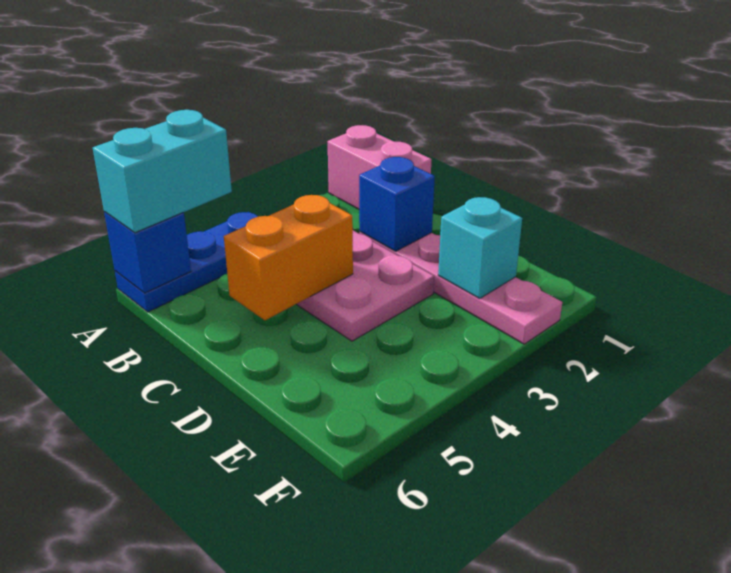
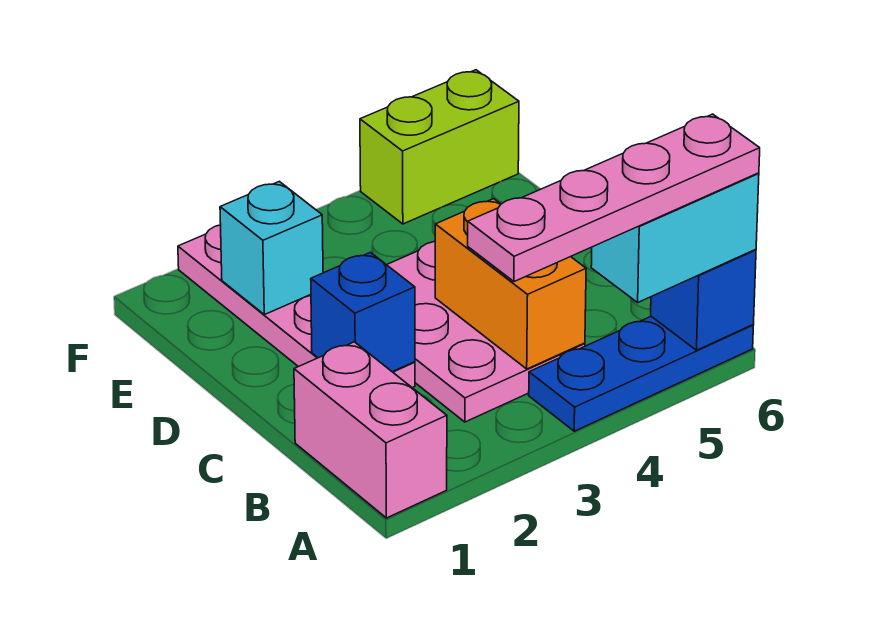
none -> pink plate A3:A6 level 4
orange brick C4:C5 level 2 -> orange brick B4:C4 level 2
none -> lime brick F5:F6 level 1

